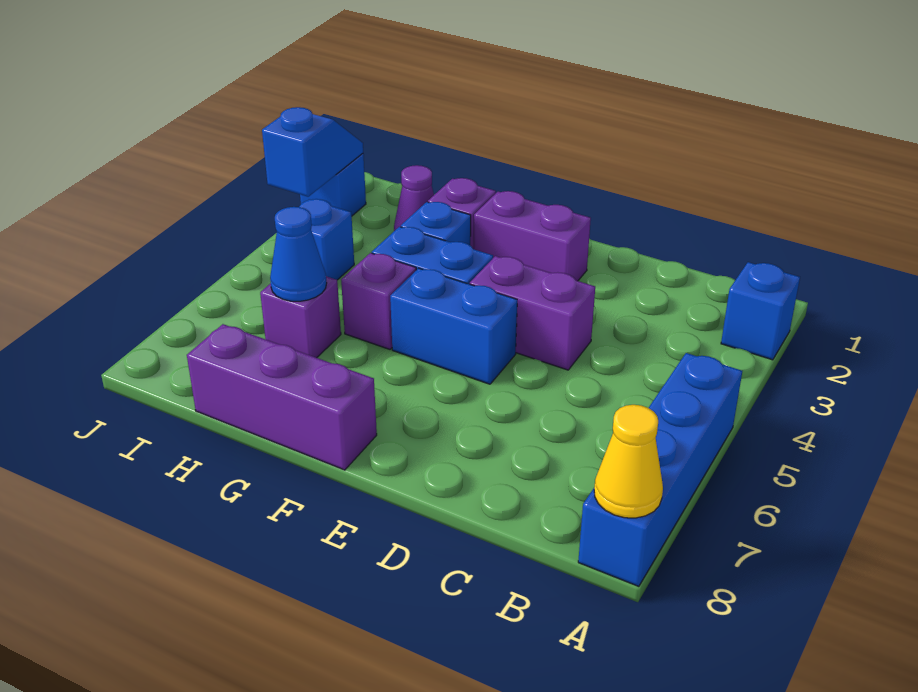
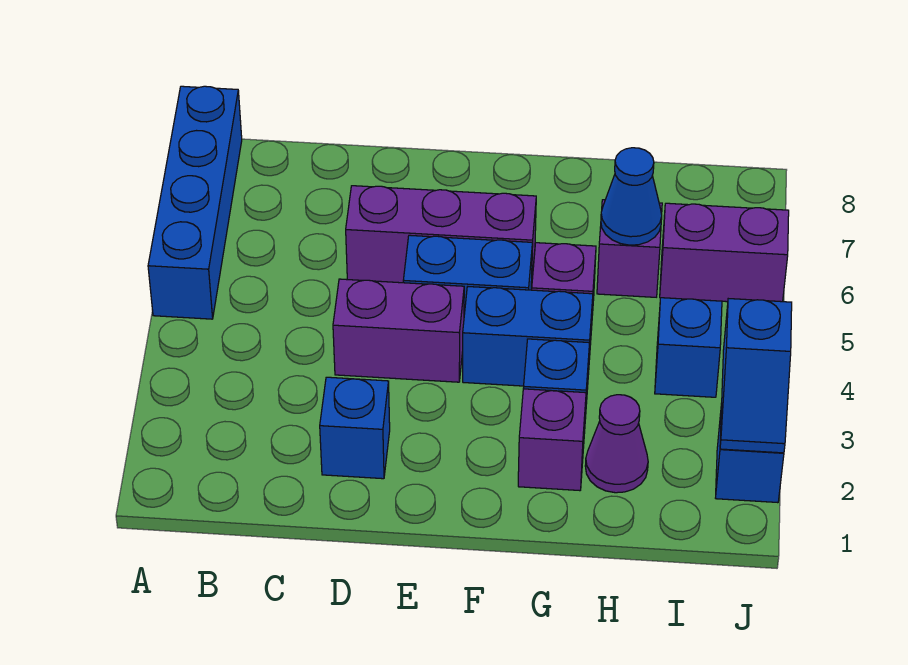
blue brick A2 level 1 -> blue brick D2 level 1
yellow cone A8 level 2 -> none
purple brick E2:F2 level 1 -> purple brick I6:J6 level 1
purple brick F8:H8 level 1 -> purple brick D6:F6 level 1

